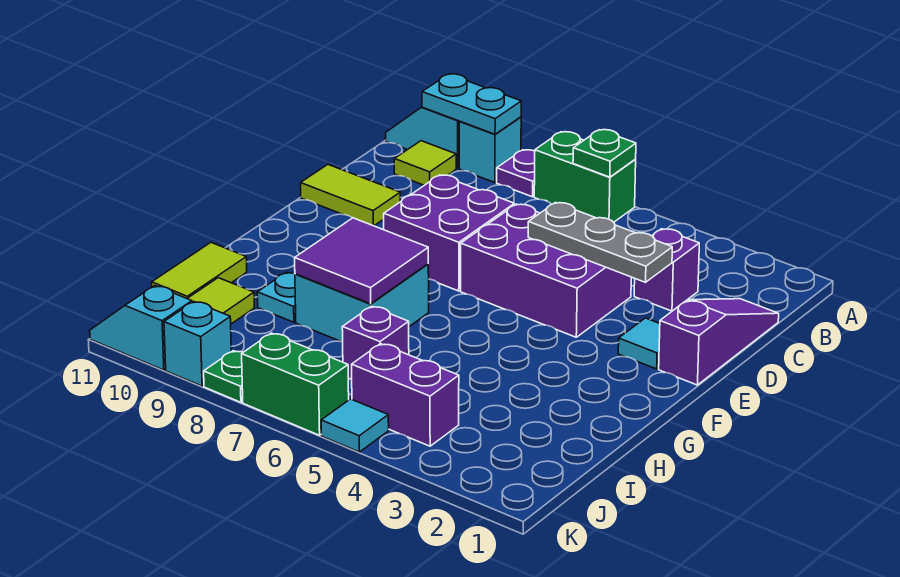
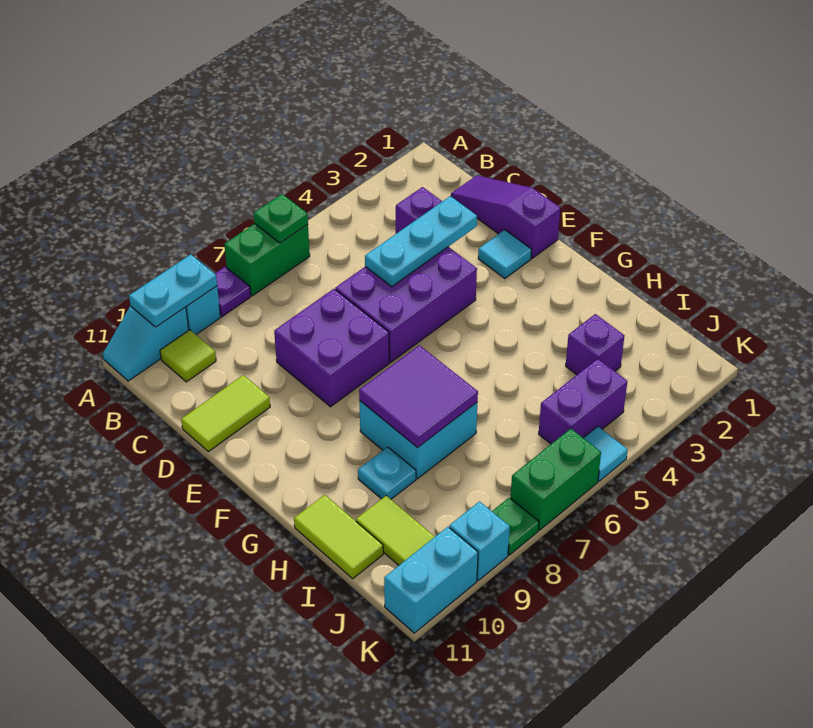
grey plate D3:D5 level 2 -> cyan plate D3:D5 level 2
purple brick I6 level 1 -> purple brick I3 level 1
cyan slope K10:K11 level 1 top 10 -> cyan brick K10:K11 level 1

